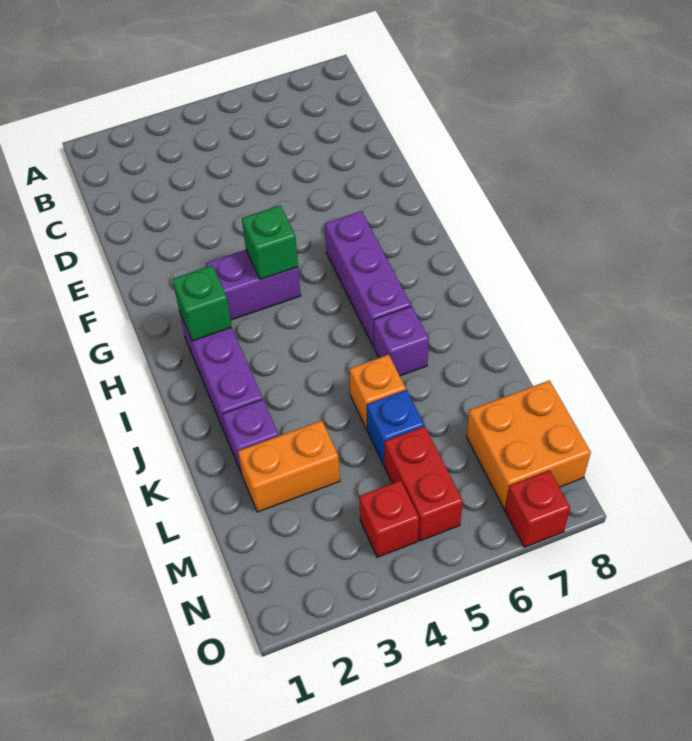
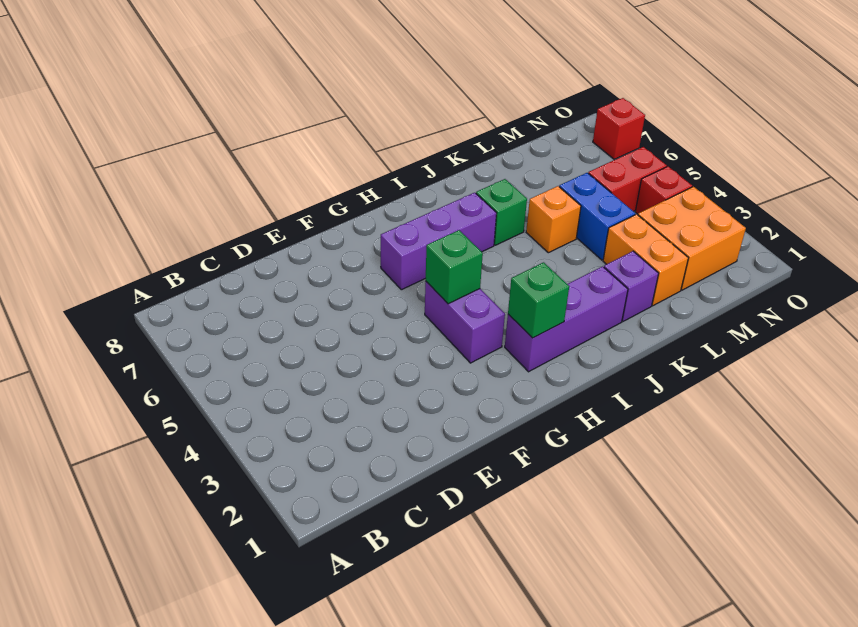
purple brick J6 level 1 -> green brick J6 level 1
blue brick L5 level 1 -> blue brick L4:L5 level 1
orange brick M7:N8 level 1 -> orange brick M2:N3 level 1

